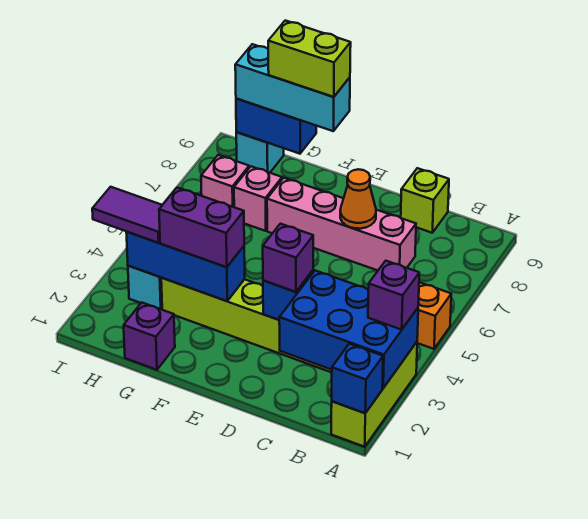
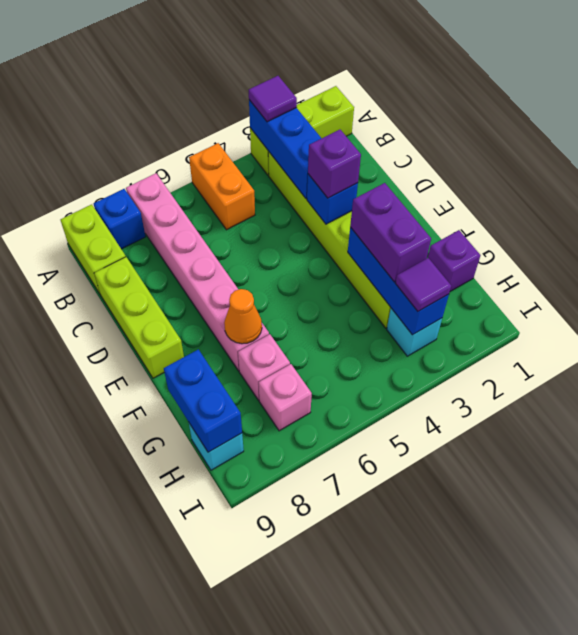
blue brick A1 level 2 -> blue brick A8 level 1
blue brick A2:C3 level 2 -> blue brick A3:C3 level 2
purple brick A3 level 3 -> purple tile A3 level 3
pink brick C7:F7 level 1 -> pink brick A7:F7 level 1
lime brick C9 level 1 -> lime brick C9:E9 level 1
orange cone D7 level 2 -> orange cone F7 level 2
cyan brick F9:H9 level 3 -> none
lime brick F9:G9 level 4 -> lime brick A9:B9 level 1
purple tile H3:I3 level 3 -> purple tile H3 level 3

